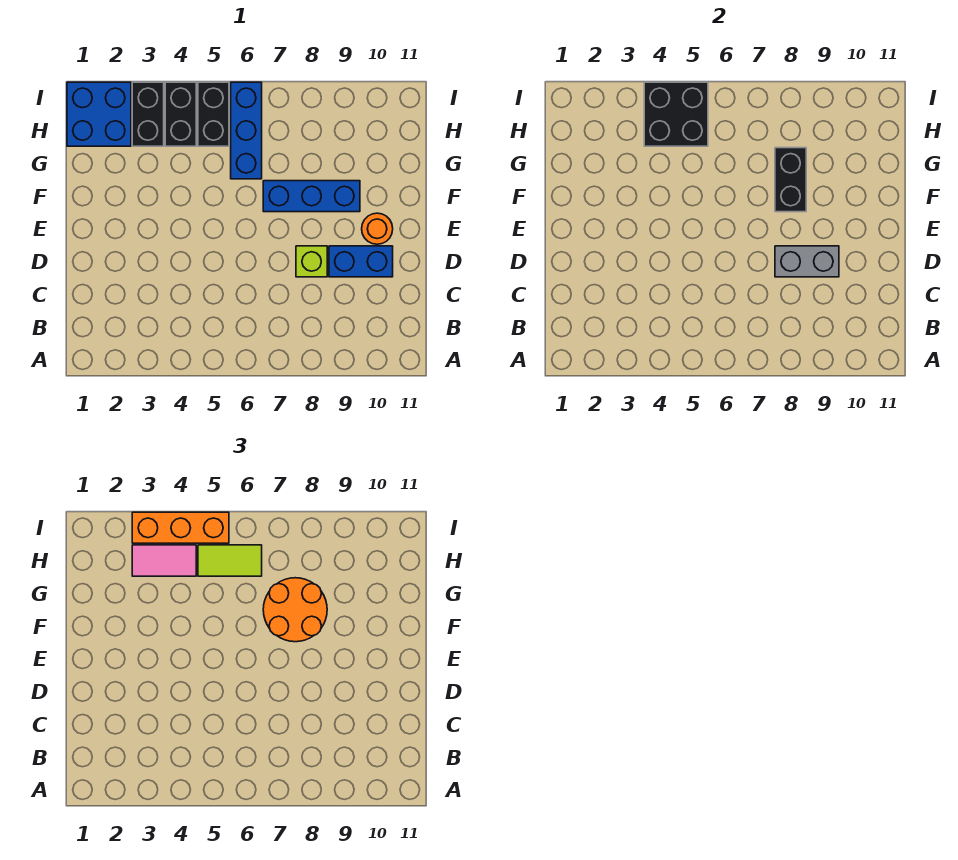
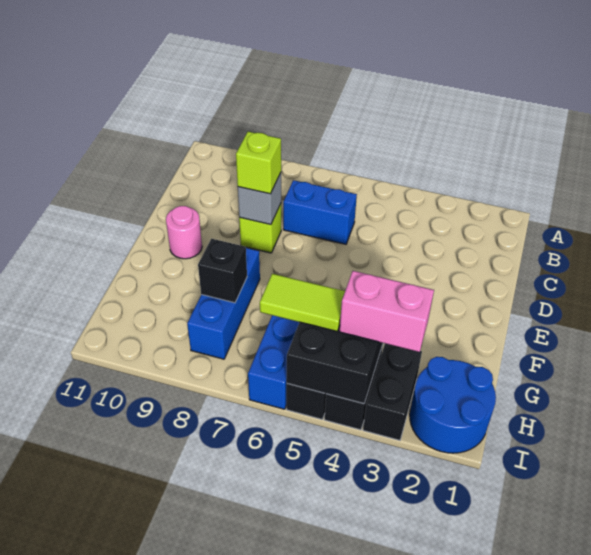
grey brick D8:D9 level 2 -> grey brick D8 level 2
none -> lime brick D8 level 3
blue brick D9:D10 level 1 -> blue brick C6:C7 level 1
orange round brick E10 level 1 -> pink round brick E10 level 1
blue brick F7:F9 level 1 -> blue brick F8:H8 level 1
orange round brick F7:G8 level 3 -> none
black brick F8:G8 level 2 -> black brick G8 level 2
blue brick H1:I2 level 1 -> blue round brick H1:I2 level 1
pink tile H3:H4 level 3 -> pink brick H3:H4 level 3
orange brick I3:I5 level 3 -> none

